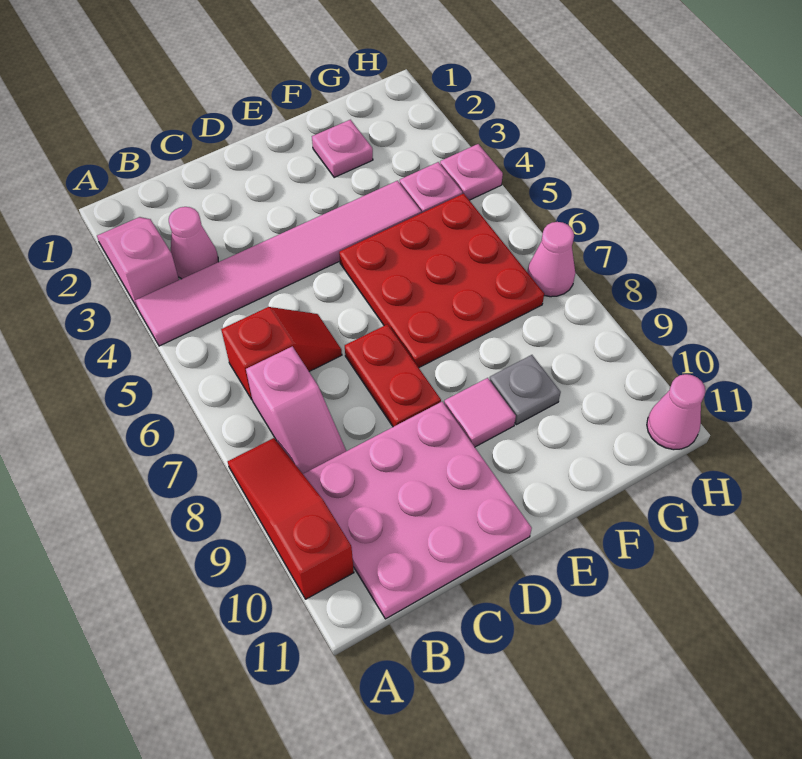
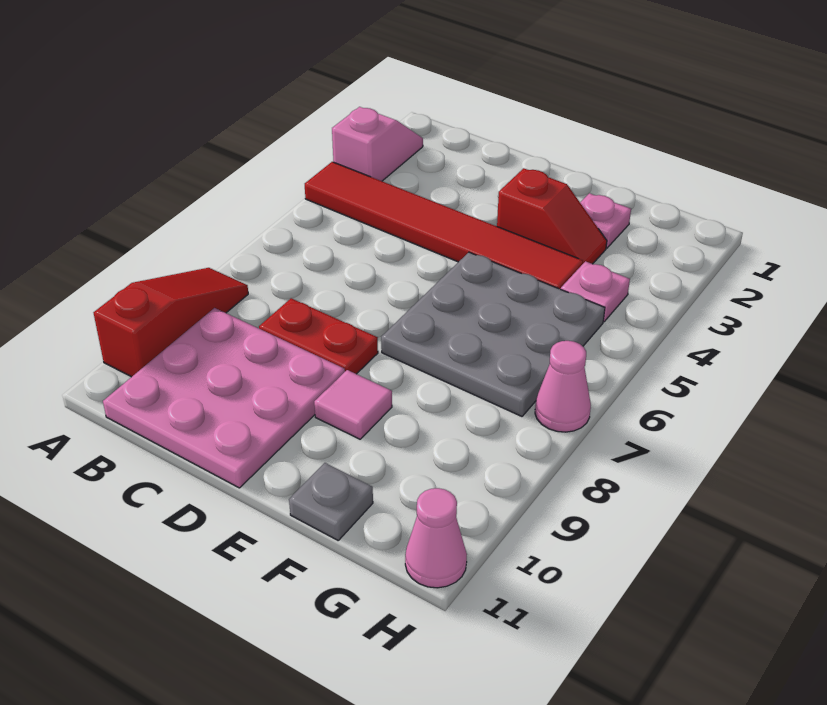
pink tile A4:F4 level 1 -> red tile A4:F4 level 1
pink cone B3 level 1 -> none
red slope B6:C6 level 1 top B -> red slope E3:F3 level 1 top E
pink slope B7:B8 level 1 top 7 -> none
red plate D7:D8 level 1 -> red plate C8:D8 level 1
red plate E5:G7 level 1 -> grey plate E5:G7 level 1
grey plate F9 level 1 -> grey plate F11 level 1
pink plate H4 level 1 -> none

